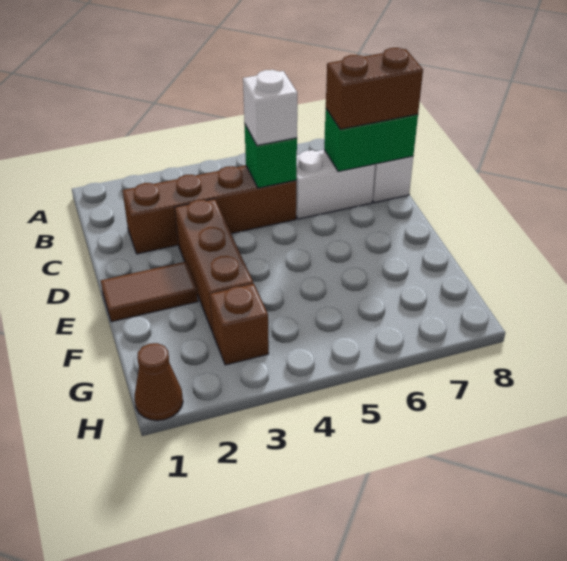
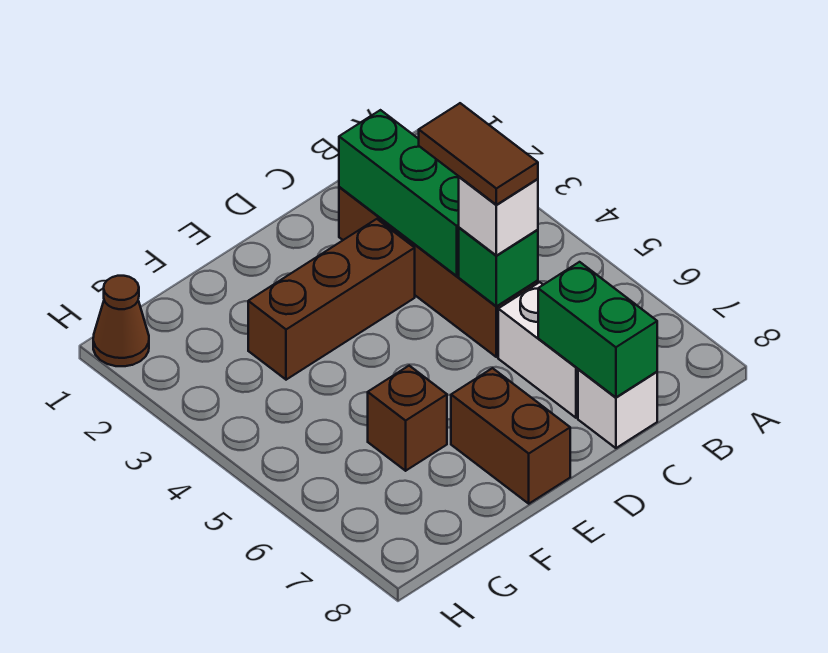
none -> green brick C2:C4 level 2
brown brick C7:C8 level 3 -> brown brick E7:E8 level 1
brown tile E1:E2 level 1 -> brown tile C4:C5 level 4
brown brick G3 level 1 -> brown brick F6 level 1

